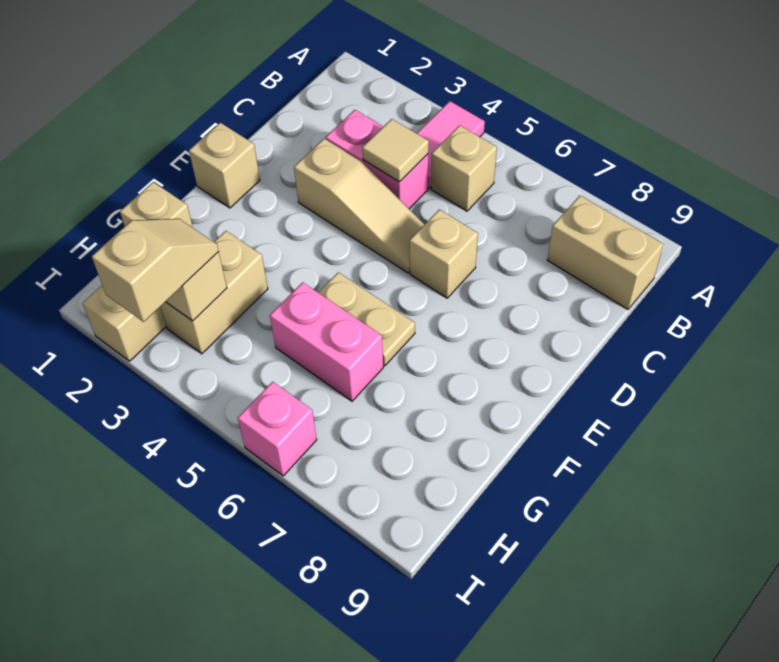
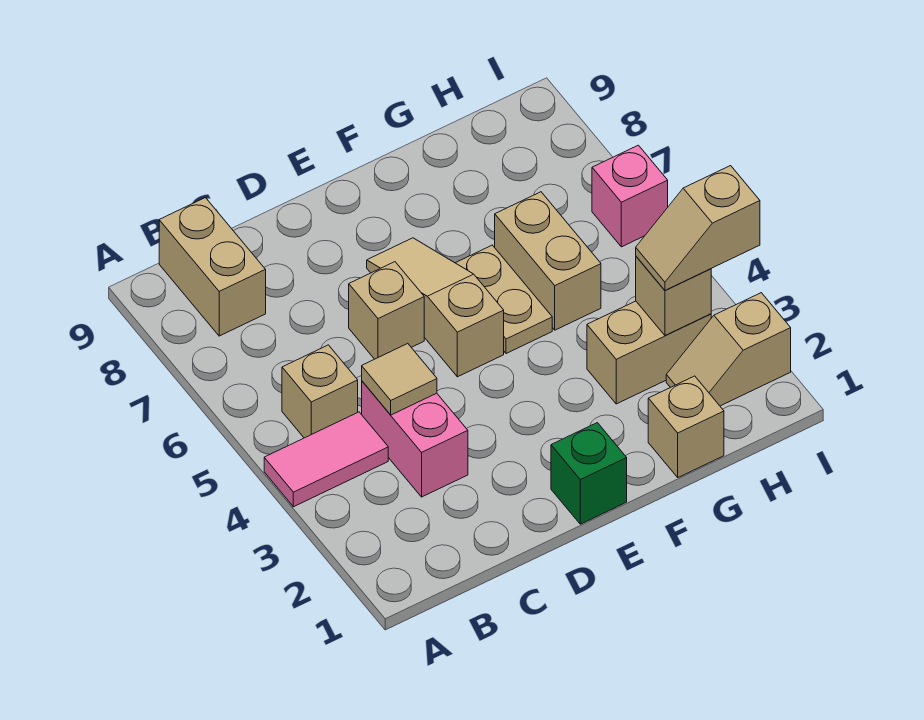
tan slope D3:D5 level 1 top 3 -> tan slope E5:E7 level 1 top 5
tan brick E1 level 1 -> green brick E1 level 1
pink brick G5:G6 level 1 -> tan brick G5:G6 level 1

